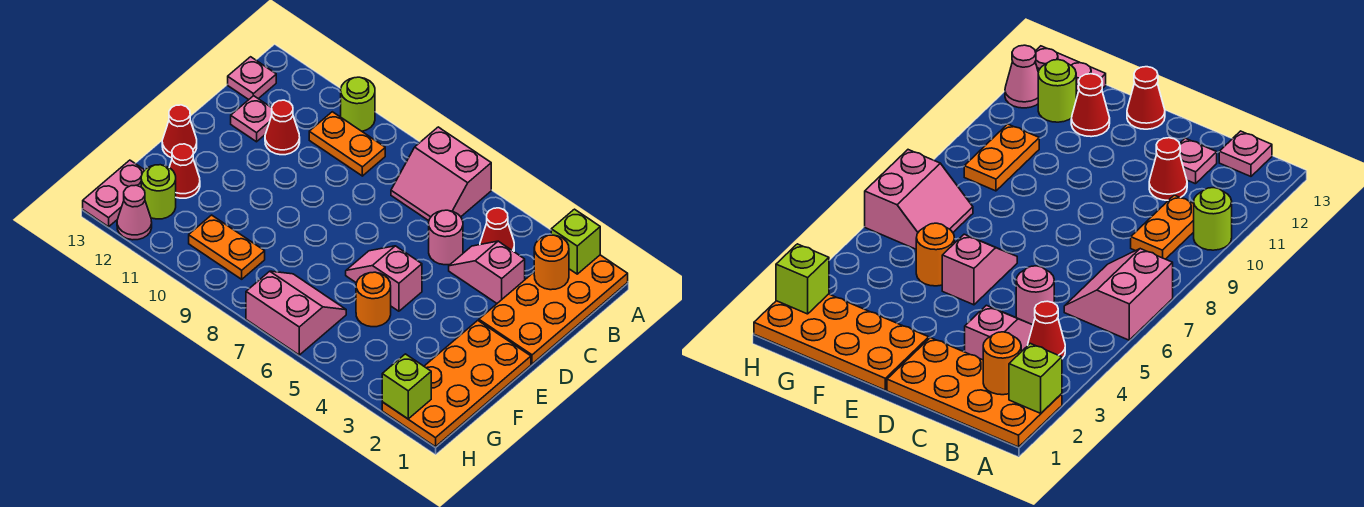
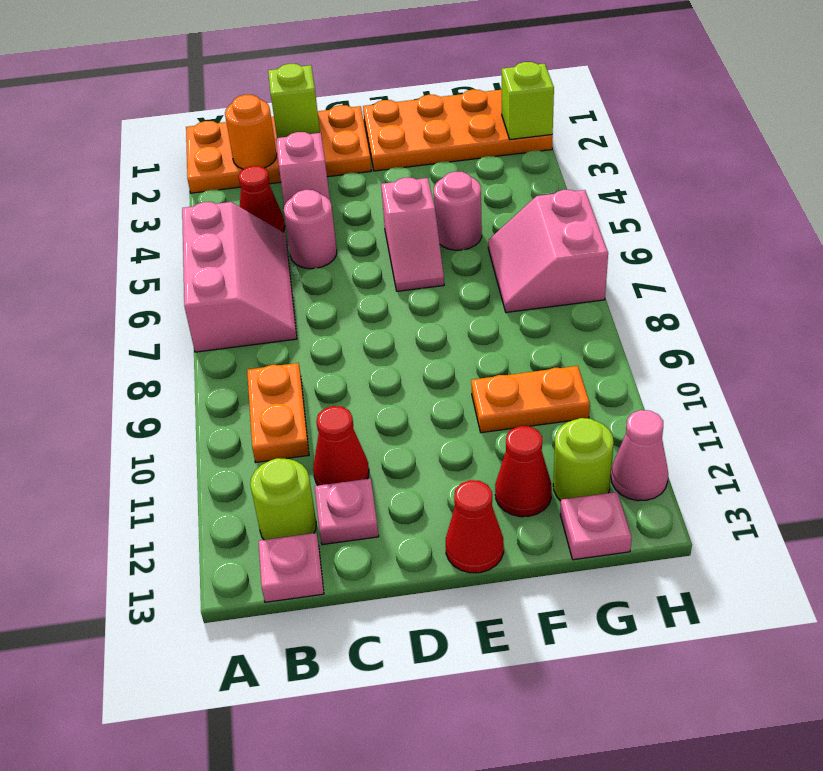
lime brick A2 level 2 -> lime brick C1 level 2
pink slope A6:B7 level 1 top A -> pink slope A5:B7 level 1 top A
lime round brick A10 level 1 -> lime round brick B12 level 1
orange round brick F5 level 1 -> pink round brick F5 level 1
orange plate G9:G10 level 1 -> orange plate F10:G10 level 1
pink plate G13:H13 level 1 -> pink plate G13 level 1

